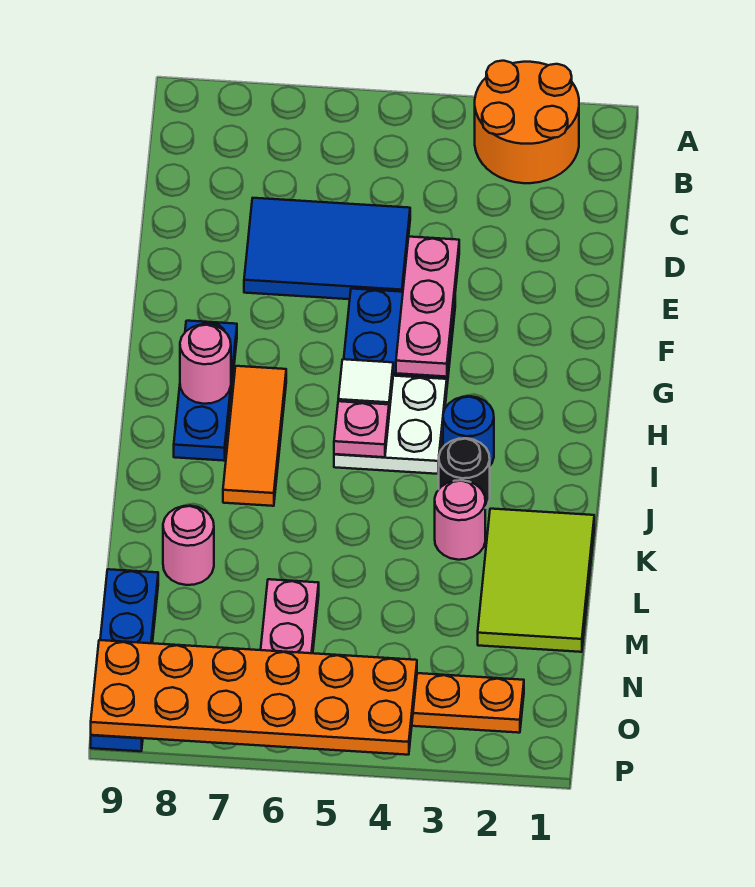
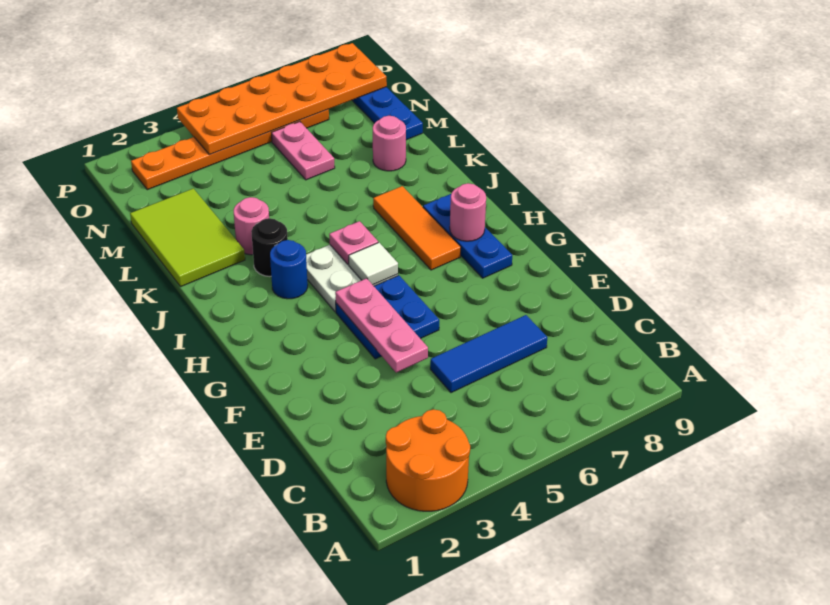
blue tile D5:E7 level 1 -> blue tile D5:D7 level 1

